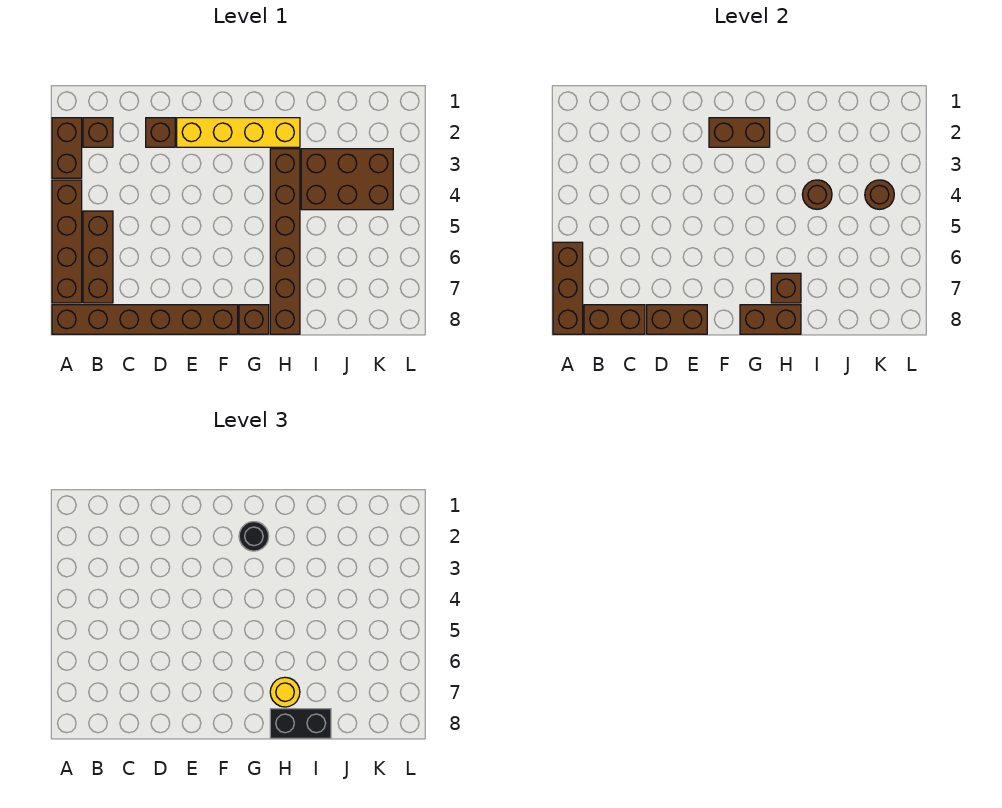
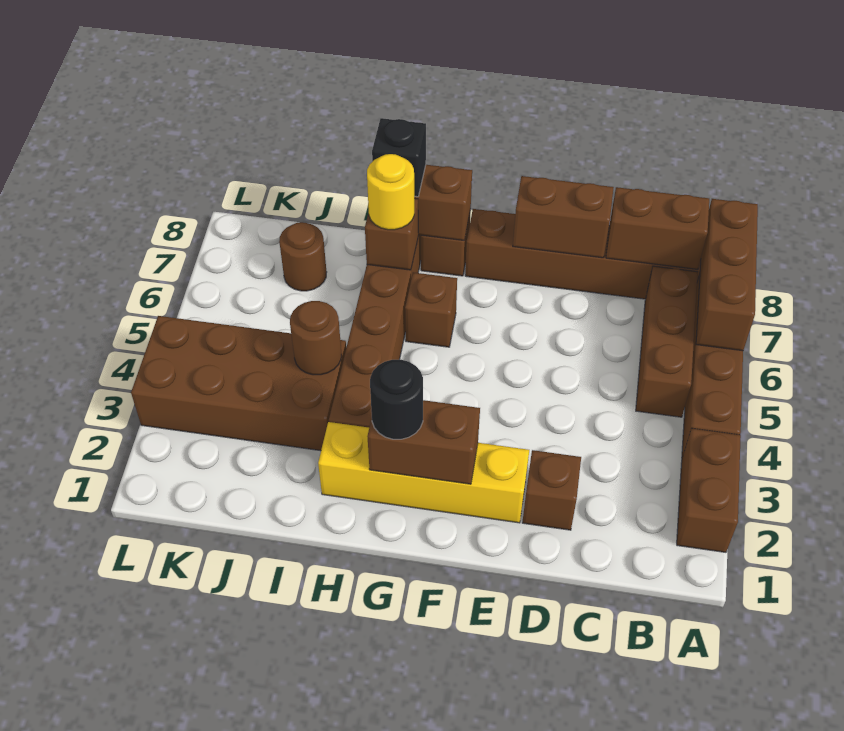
brown brick B2 level 1 -> brown brick G6 level 1
black brick H8:I8 level 3 -> black brick H8 level 3
brown brick I3:K4 level 1 -> brown brick I3:L4 level 1
brown round brick K4 level 2 -> brown round brick J7 level 1

